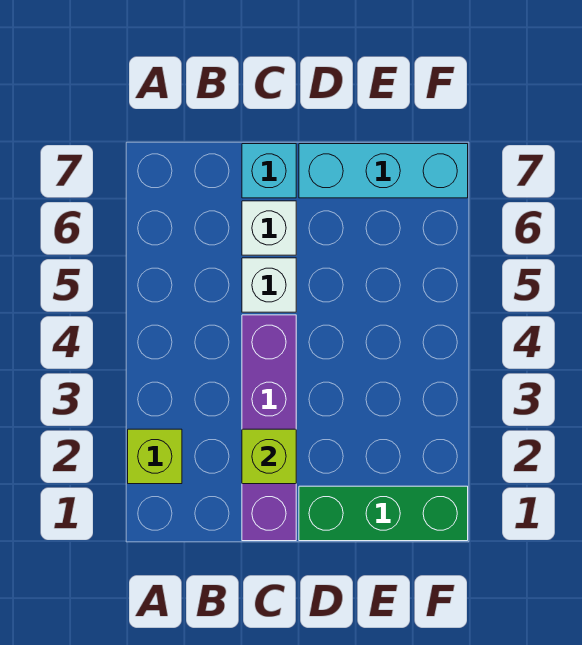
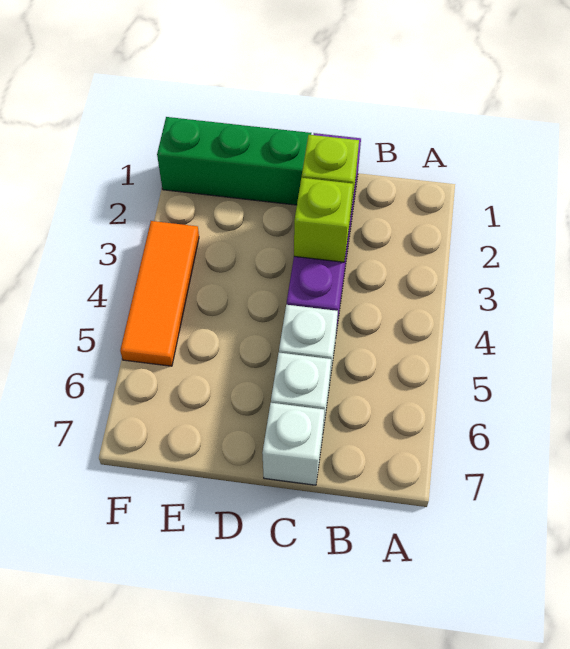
lime brick A2 level 1 -> lime brick C3 level 2
cyan brick C7 level 1 -> white brick C7 level 1
cyan brick D7:F7 level 1 -> none
none -> orange tile F3:F5 level 1

